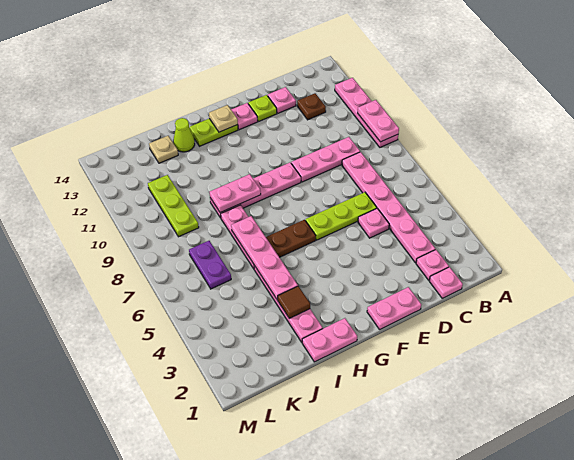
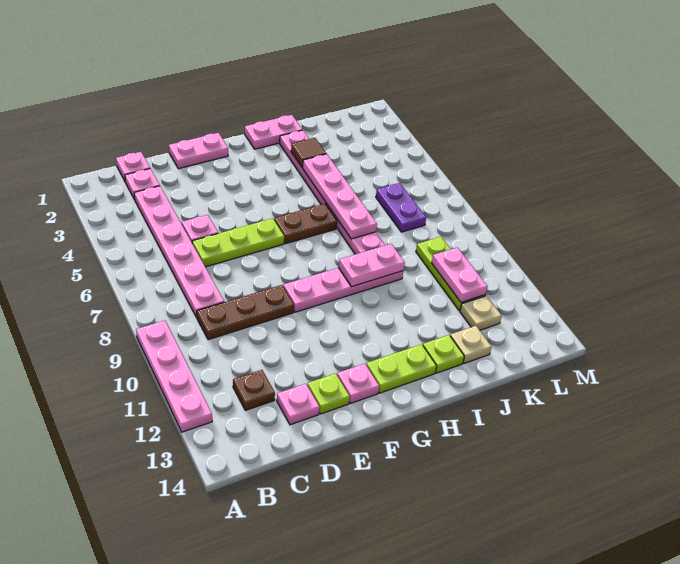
pink plate A9:A10 level 2 -> pink plate K10:K11 level 2
pink plate C9:E9 level 1 -> brown plate C9:E9 level 1
tan plate G13 level 2 -> tan plate K12 level 1
lime cone I13 level 1 -> lime plate I13 level 1

